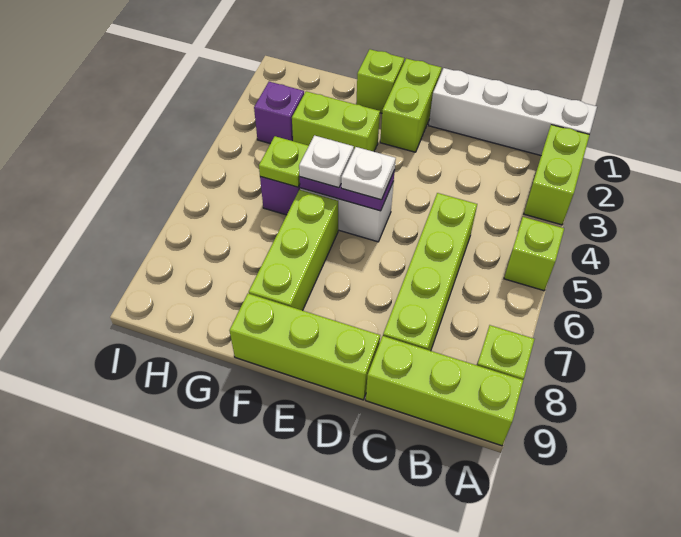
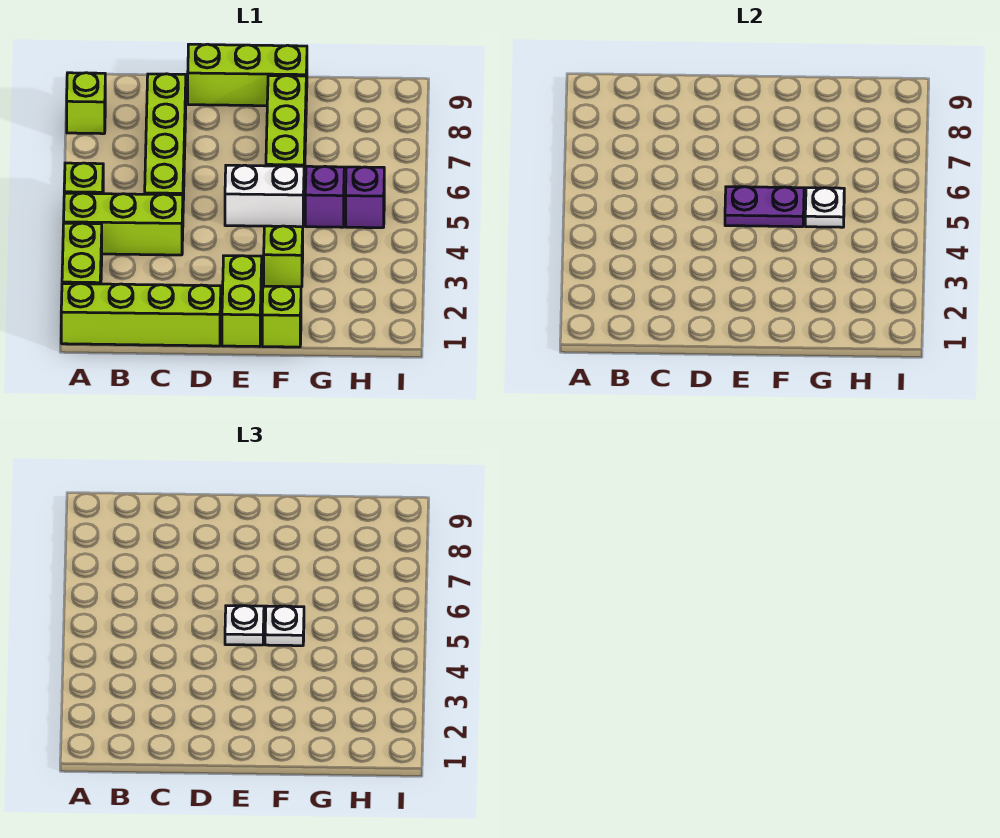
white brick A1:D1 level 1 -> lime brick A1:D1 level 1
lime brick A9:C9 level 1 -> lime brick A4:C4 level 1
lime brick F3:G3 level 1 -> lime brick F3 level 1
lime plate G5 level 2 -> white plate G5 level 2
purple brick H3 level 1 -> purple brick H5 level 1

